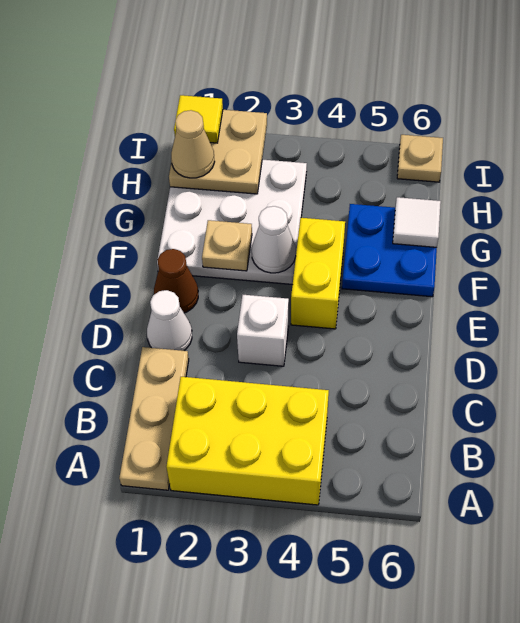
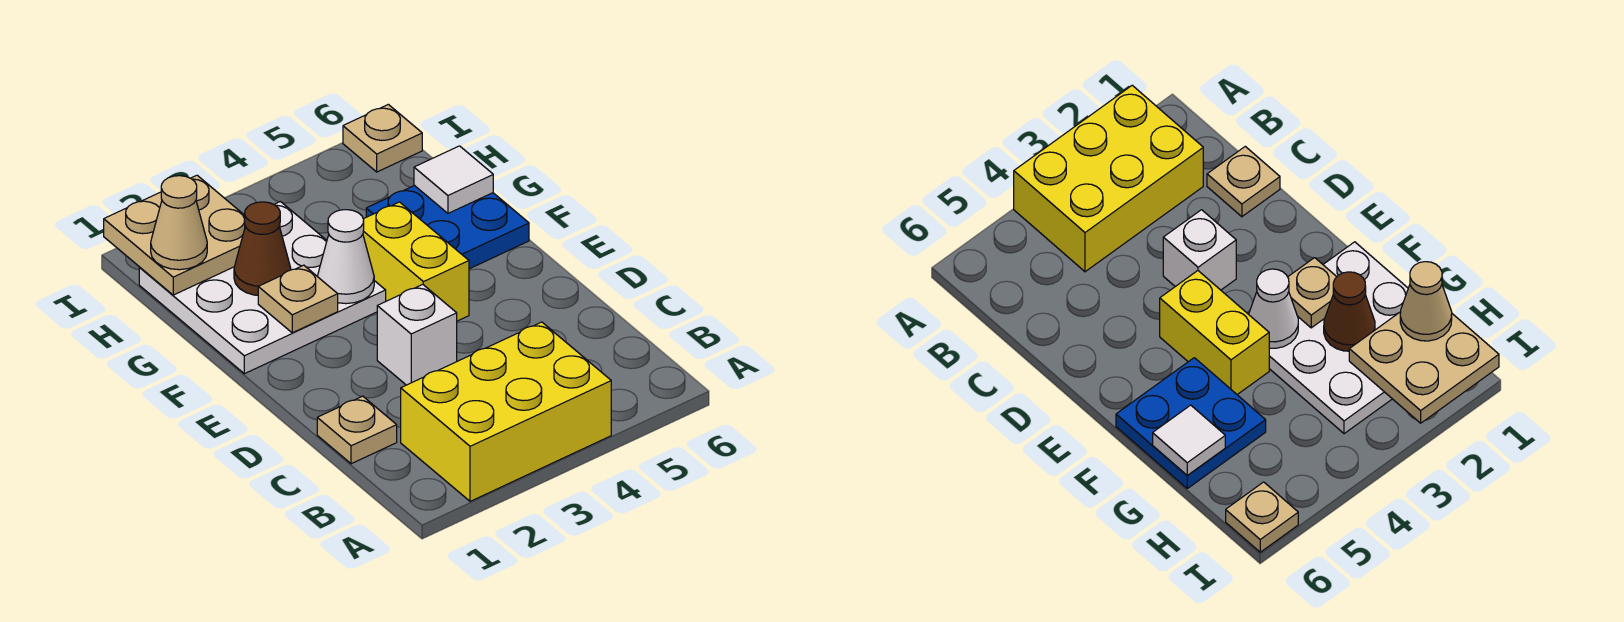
tan plate A1:C1 level 1 -> tan plate C1 level 1
white cone D1 level 1 -> none
brown cone E1 level 1 -> brown cone G2 level 2
yellow tile I1 level 3 -> none

